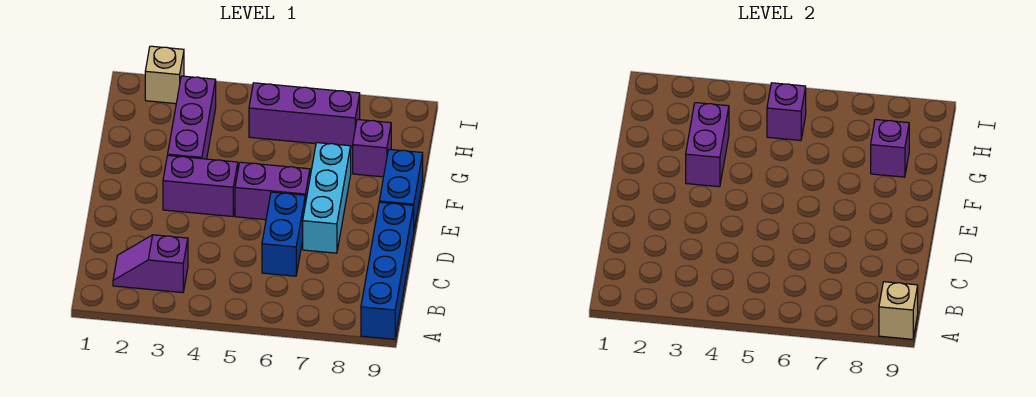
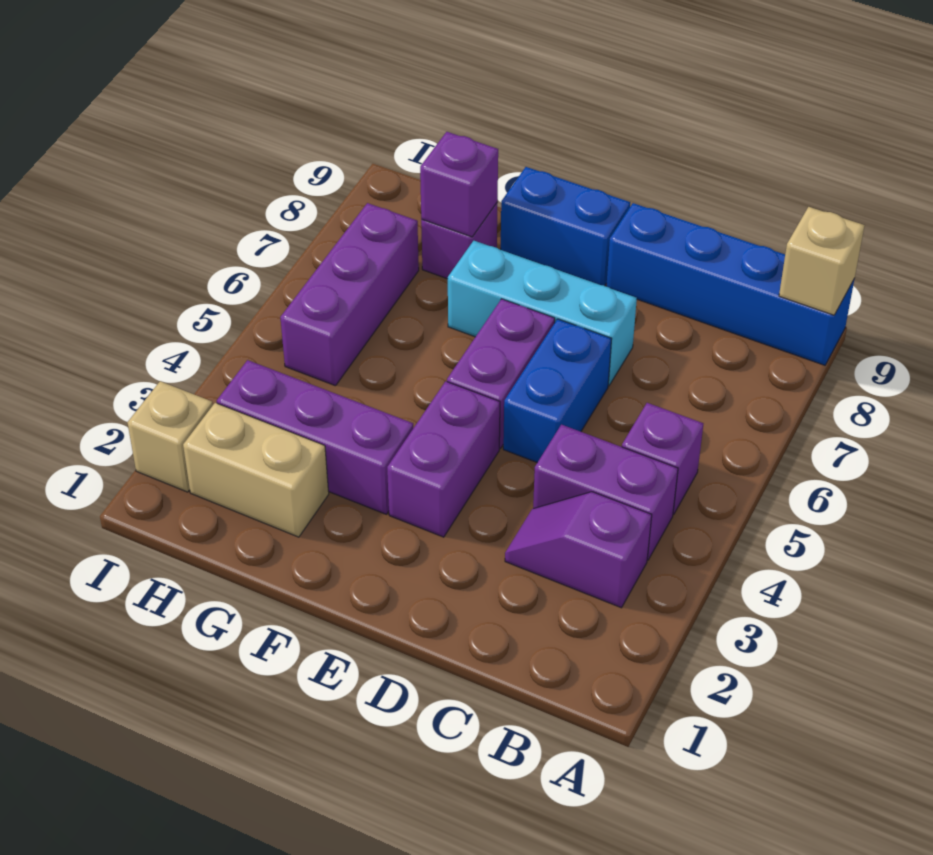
purple slope B2:B3 level 1 top 3 -> purple slope B3:C3 level 1 top B
blue brick C6:D6 level 1 -> blue brick D5:D6 level 1
purple brick F3:G3 level 2 -> purple brick B4:C4 level 1
none -> tan brick G2:H2 level 1
purple brick H5 level 2 -> purple brick B5 level 1

